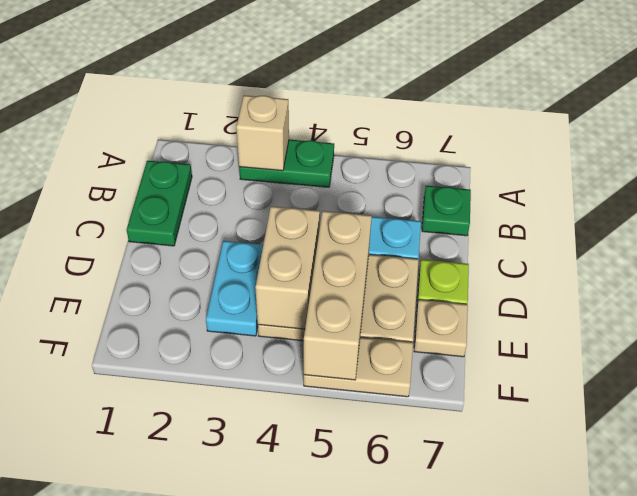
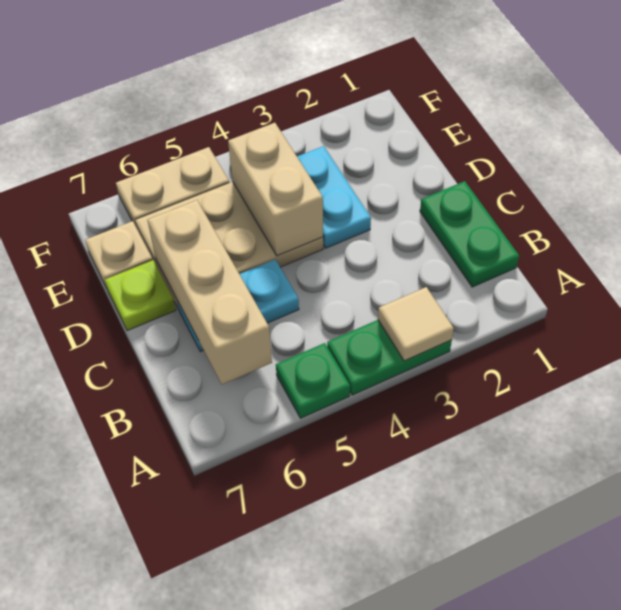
tan brick A3 level 2 -> tan tile A3 level 2
green plate B7 level 1 -> green plate A5 level 1
tan brick D5:F5 level 2 -> tan brick B6:D6 level 2

